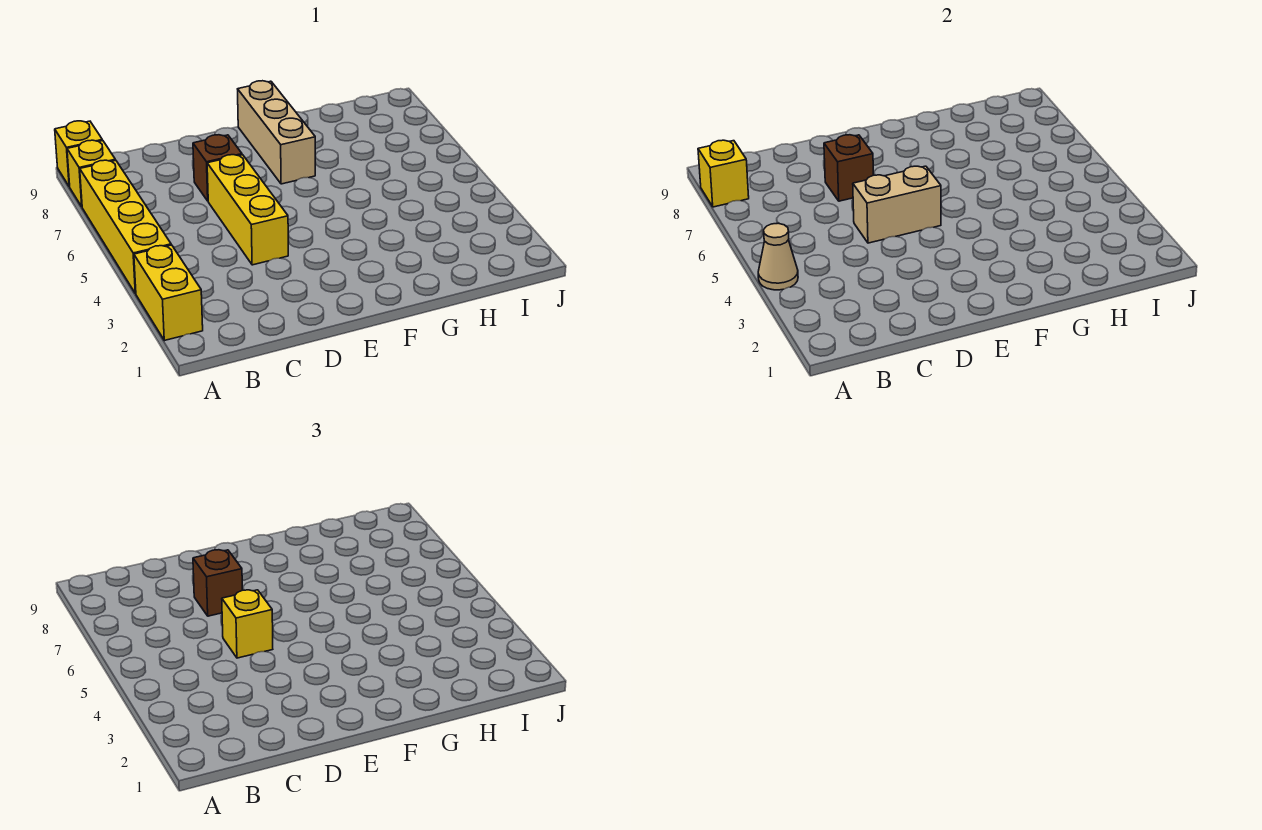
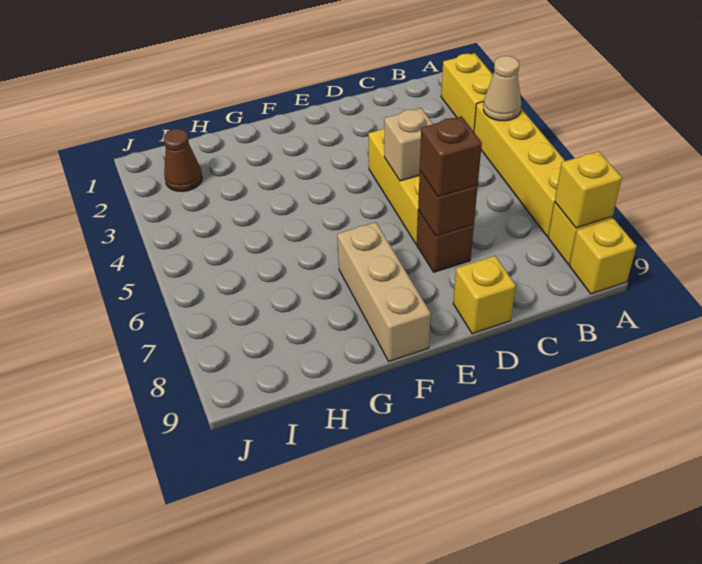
tan brick D5:E5 level 2 -> tan brick D5 level 2
yellow brick D5 level 3 -> yellow brick D9 level 1
none -> brown cone I2 level 1

